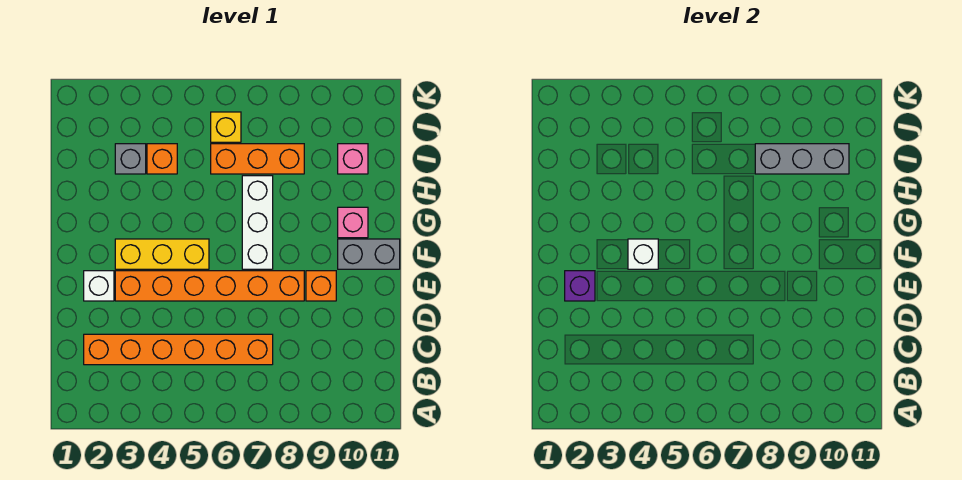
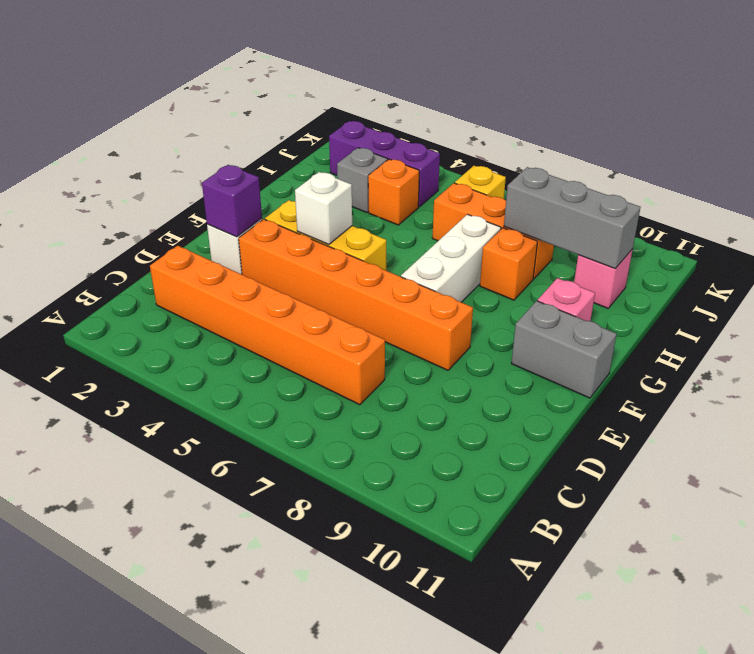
orange brick E9 level 1 -> orange brick H8 level 1
none -> purple brick J2:J4 level 1

